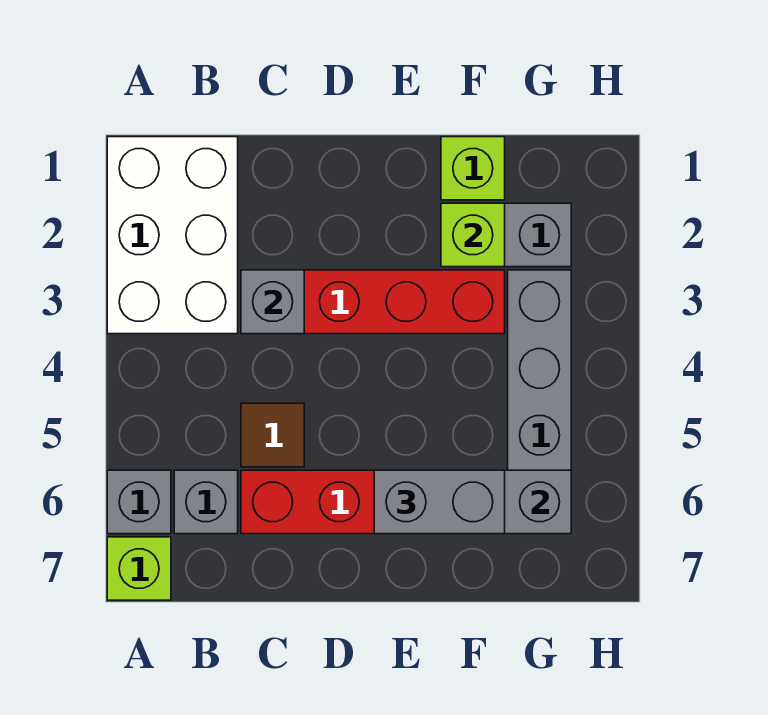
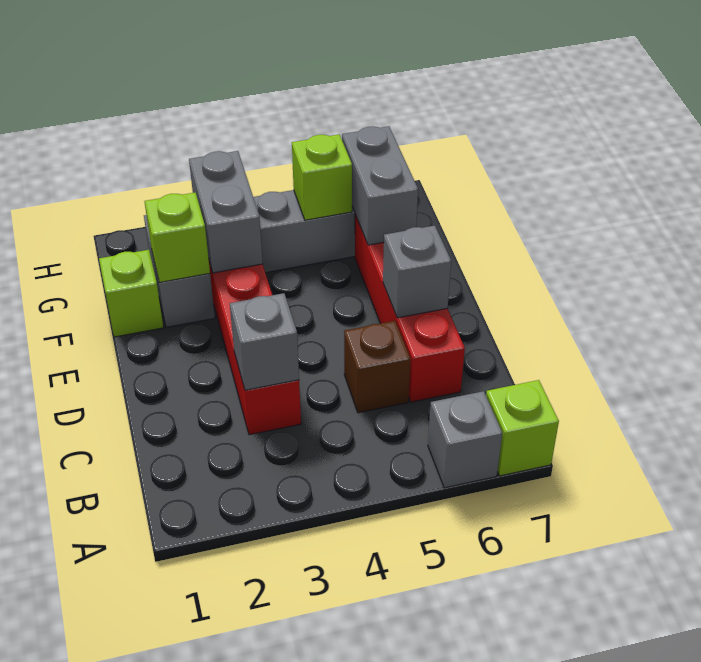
white brick A1:B3 level 1 -> none
grey brick B6 level 1 -> grey brick D6 level 2
brown tile C5 level 1 -> brown brick C5 level 1
grey brick E6:F6 level 3 -> grey brick F3:G3 level 2
none -> lime brick G5 level 2

